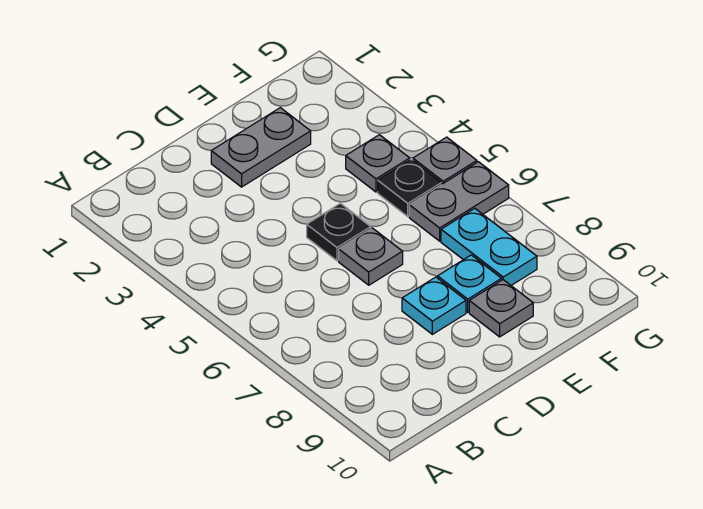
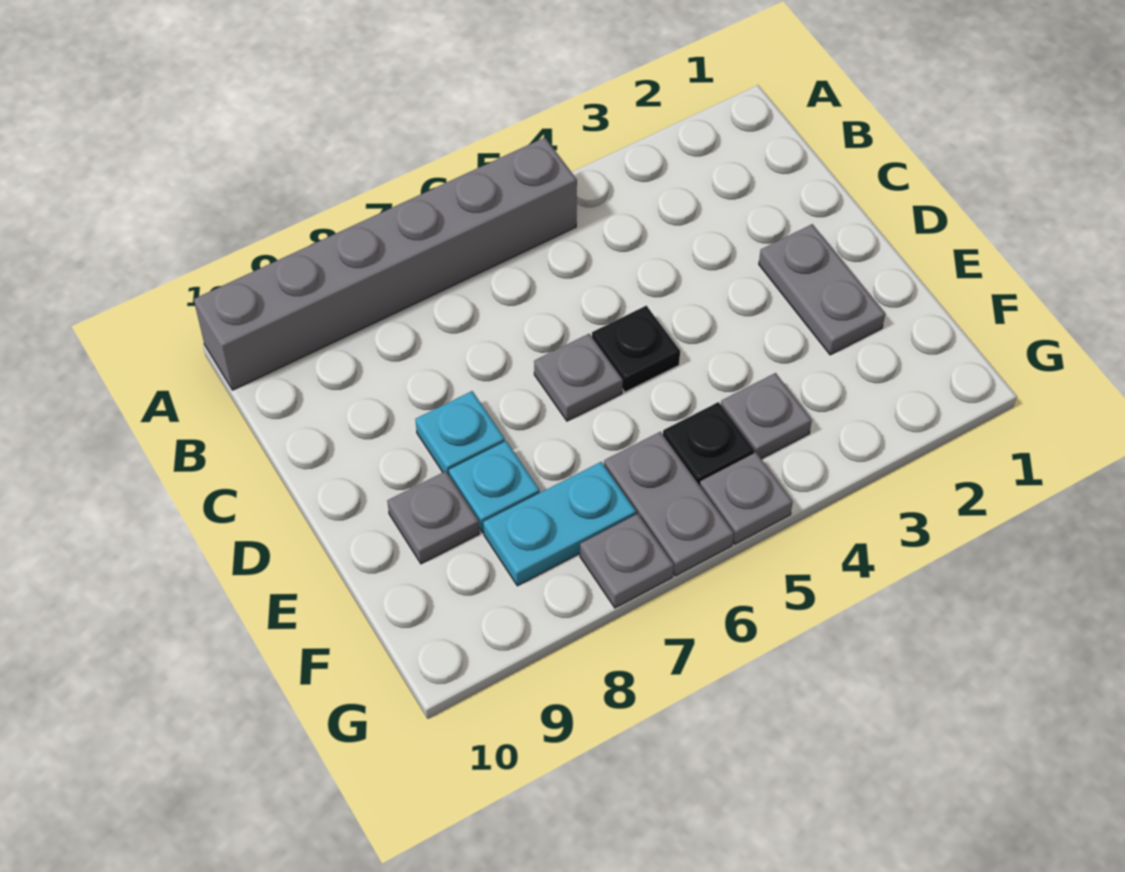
none -> grey brick A5:A10 level 1
none -> grey plate G7 level 1

